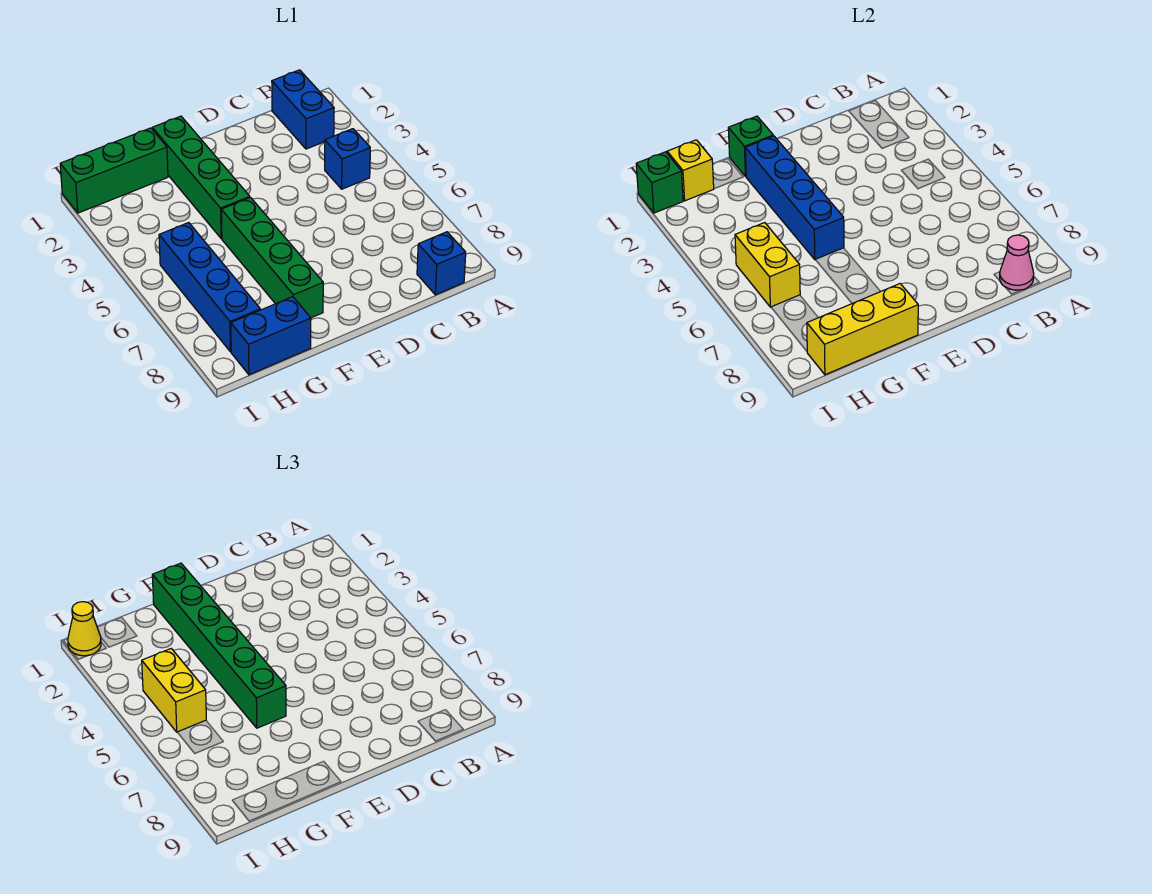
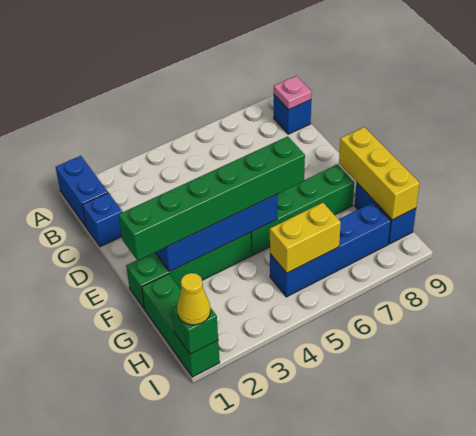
blue brick B1:B2 level 1 -> blue brick A1:B1 level 1
blue brick B4 level 1 -> blue brick C1 level 1
pink cone B9 level 2 -> pink plate B9 level 2
green brick F1 level 2 -> none
yellow brick H1 level 2 -> none
yellow brick H4:H5 level 3 -> none

